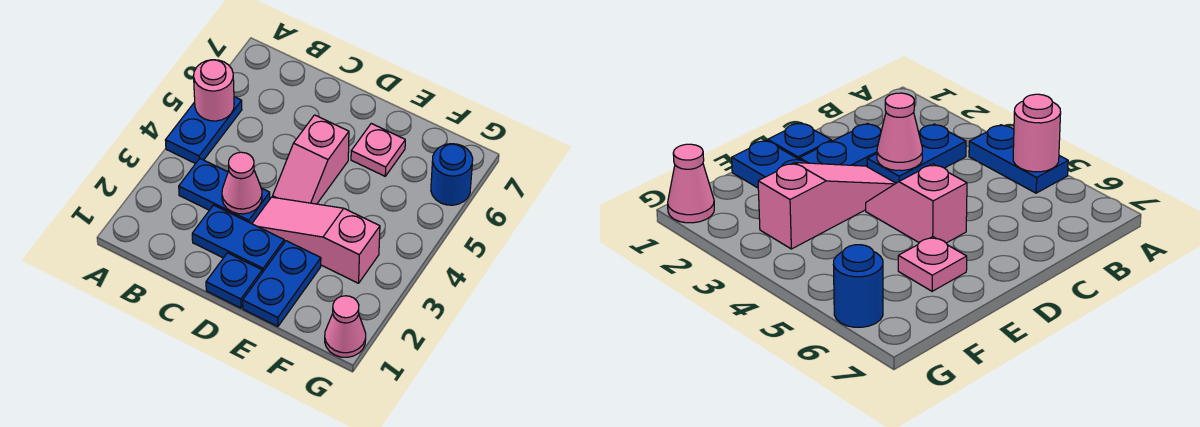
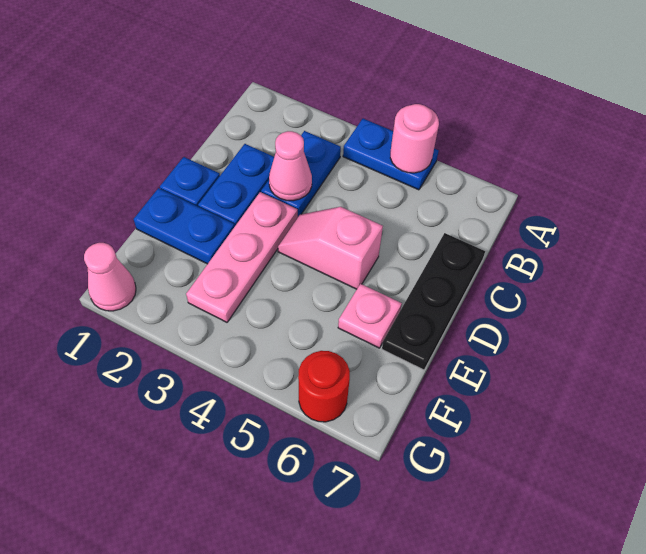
none -> black plate C7:E7 level 1
pink slope D3:F3 level 1 top F -> pink plate D3:F3 level 1
blue round brick G6 level 1 -> red round brick G6 level 1

